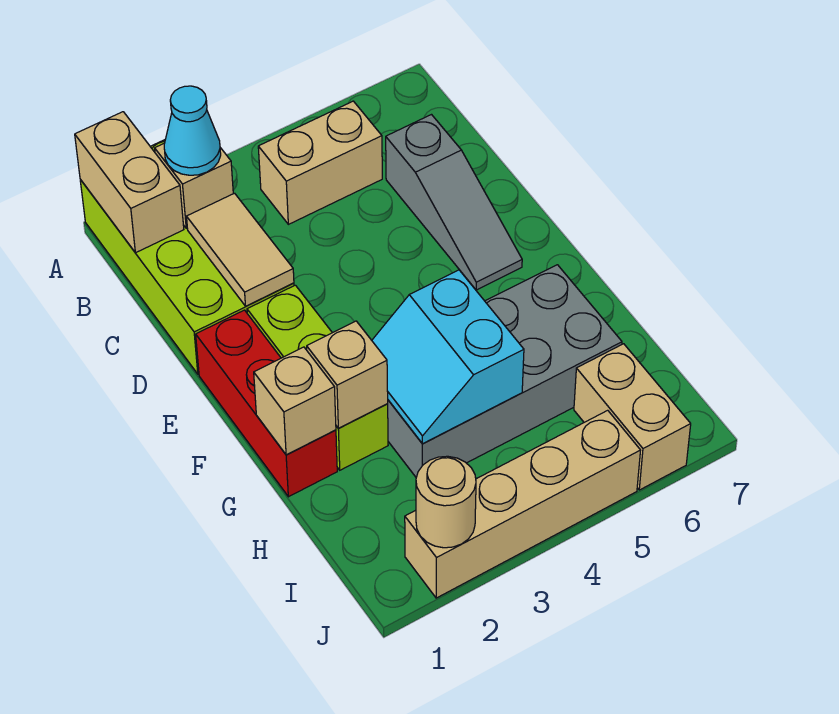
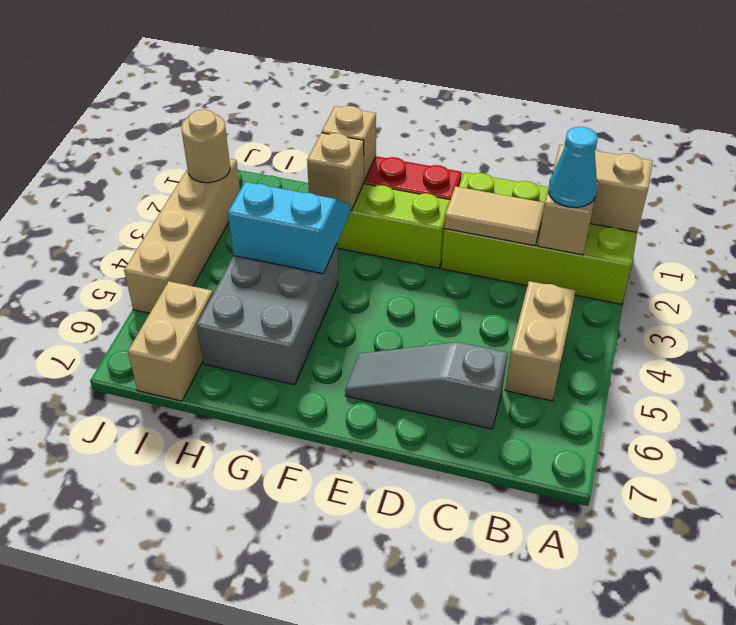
grey brick G3:H6 level 1 -> grey brick G4:H6 level 1
tan brick I6:J6 level 1 -> tan brick I6:I7 level 1

